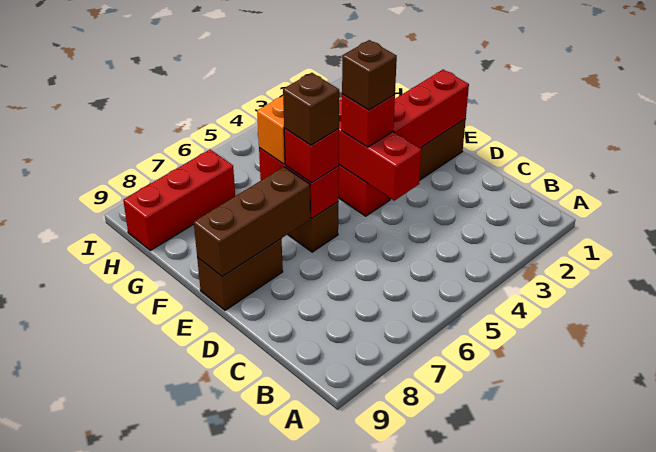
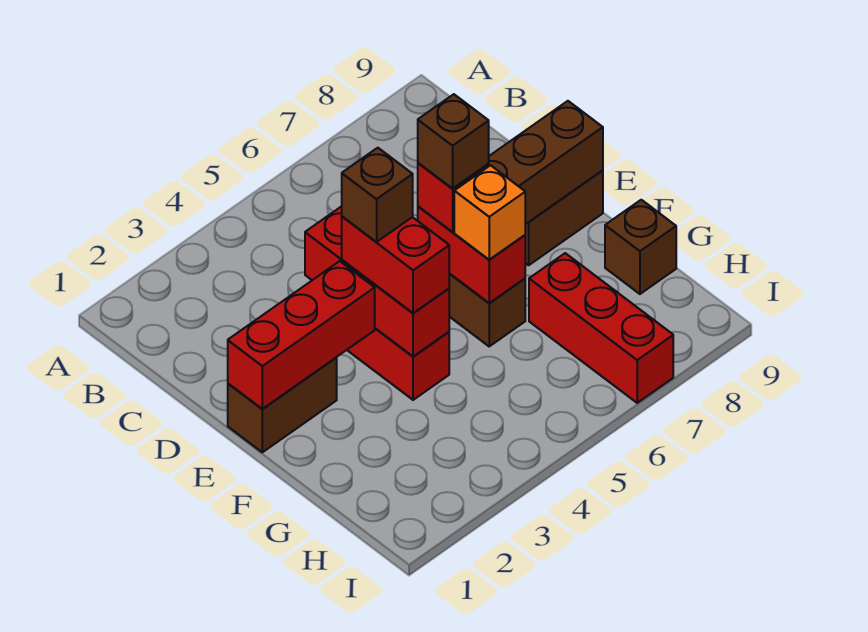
red brick E4 level 3 -> red brick E4:F4 level 3
none -> brown brick G9 level 1
red brick H7:H9 level 1 -> red brick G7:I7 level 1

